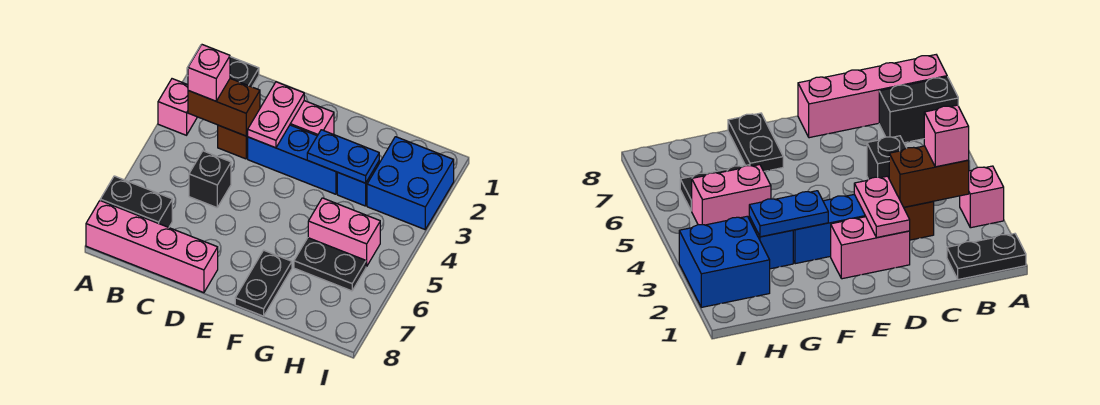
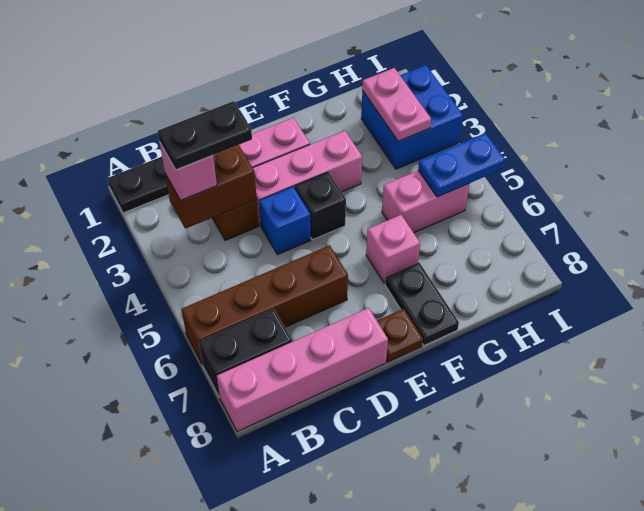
pink brick A3 level 1 -> pink brick F6 level 1
none -> brown brick A6:D6 level 1
black brick C5 level 1 -> black brick E4 level 1
pink plate D2:D3 level 2 -> pink plate H2:H3 level 2
blue brick D3:F3 level 1 -> pink brick D3:F3 level 1
none -> brown plate E8 level 1
blue plate F3:G3 level 2 -> blue plate H5:I5 level 2
blue brick G3 level 1 -> blue brick D4 level 1
black plate G6:H6 level 1 -> black plate B3:C3 level 4

